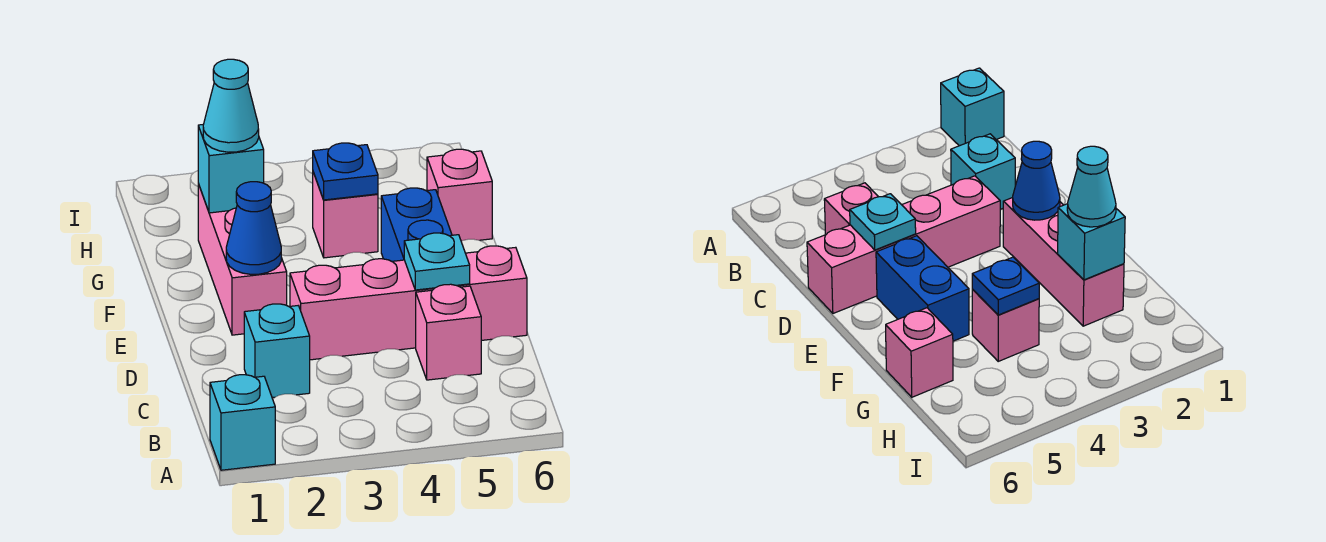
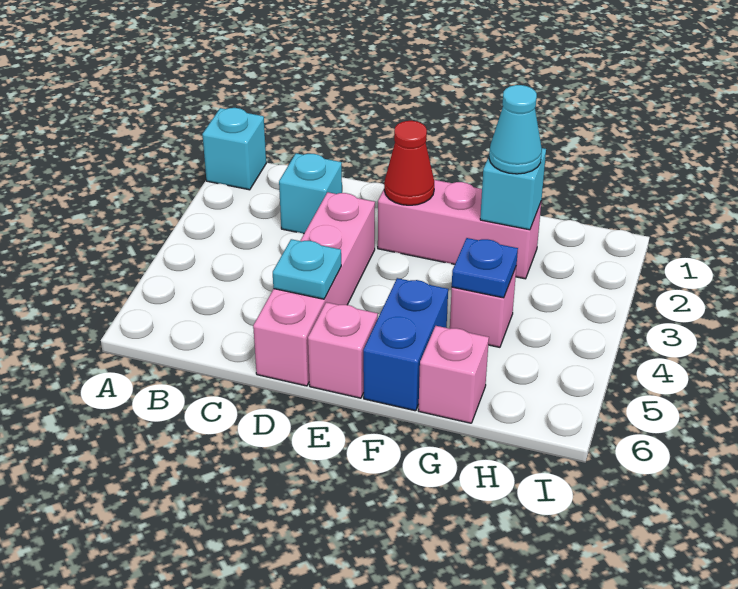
pink brick C5 level 1 -> pink brick E6 level 1
blue cone E2 level 2 -> red cone E2 level 2
blue brick E5:F5 level 1 -> blue brick F5:F6 level 1

